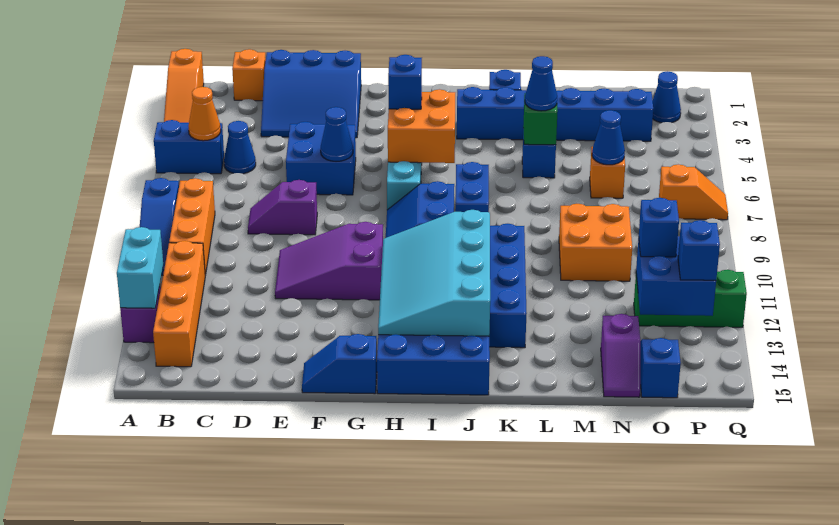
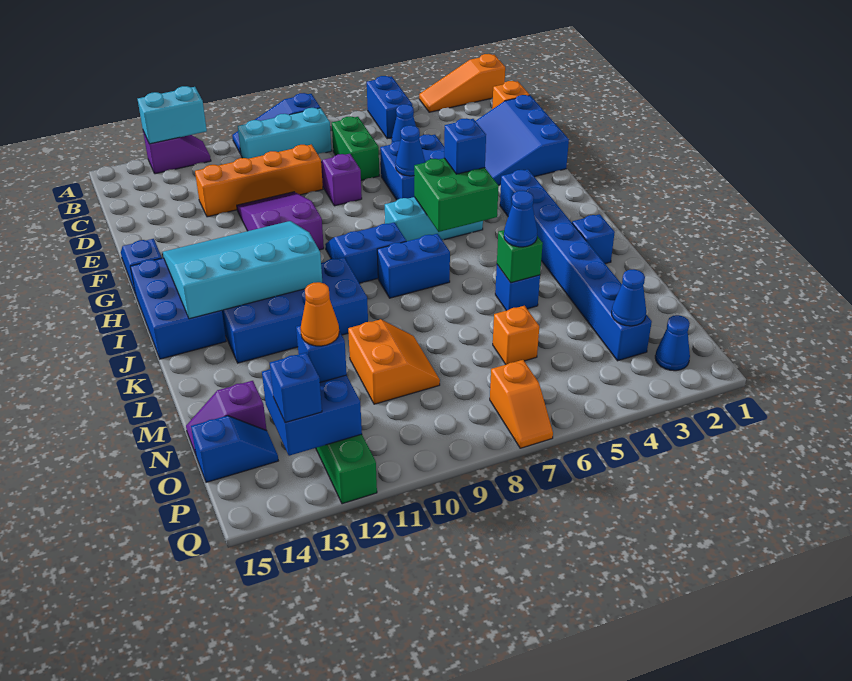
orange cone B5 level 2 -> orange cone O12 level 4
orange brick B8:B10 level 1 -> cyan brick B8:B10 level 1
orange brick B11:B14 level 1 -> orange brick D9:D12 level 1
none -> green brick C7:D7 level 1
orange brick H5:I6 level 2 -> green brick H5:I6 level 2
blue brick J3:O3 level 1 -> blue brick H3:O3 level 1
orange brick M9:N10 level 1 -> orange slope M9:N10 level 1 top 10
blue cone N6 level 2 -> blue cone O3 level 2

